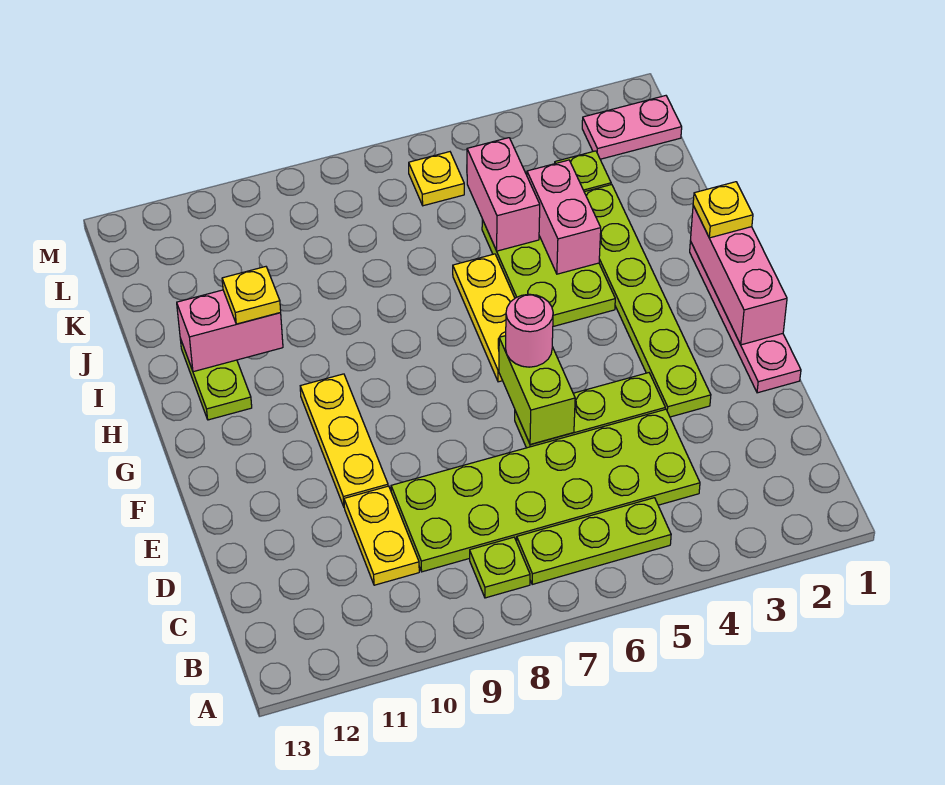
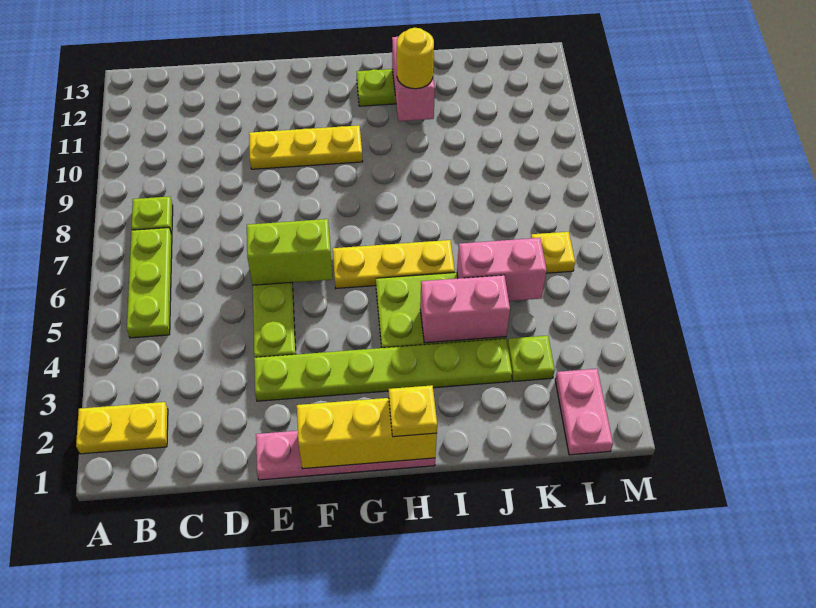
lime plate C4:D9 level 1 -> none
yellow plate C10:D10 level 1 -> yellow plate A2:B2 level 1
pink brick F1:H1 level 2 -> yellow brick F1:H1 level 2
pink round brick F6 level 3 -> none
yellow plate I11 level 3 -> yellow round brick I11 level 3

